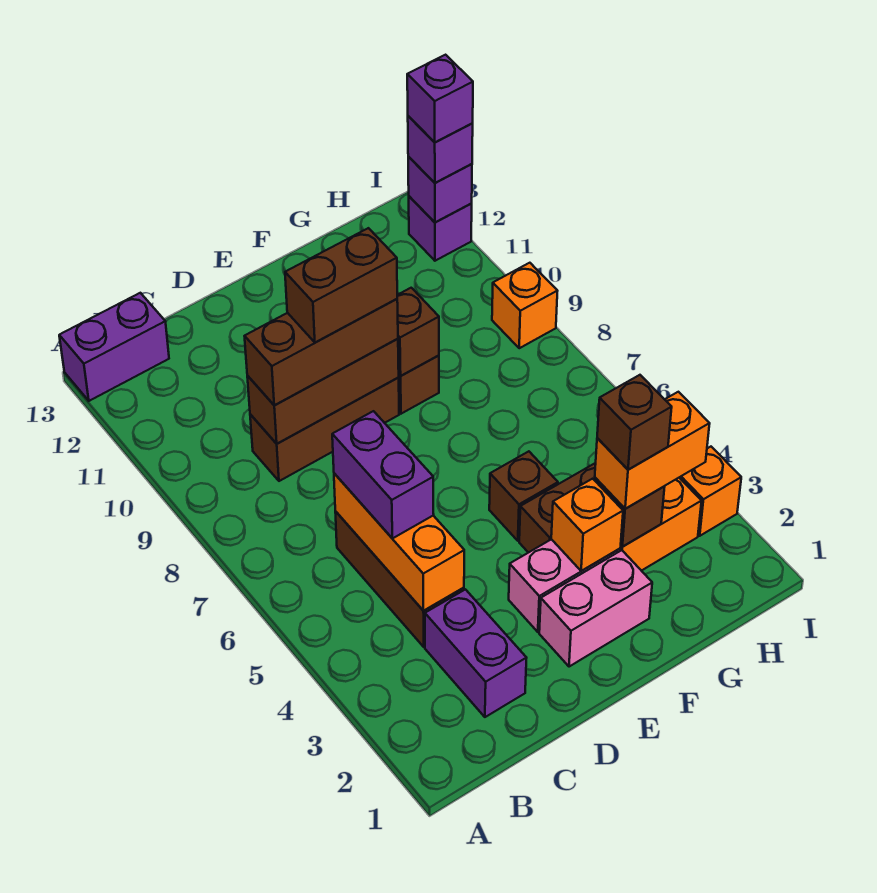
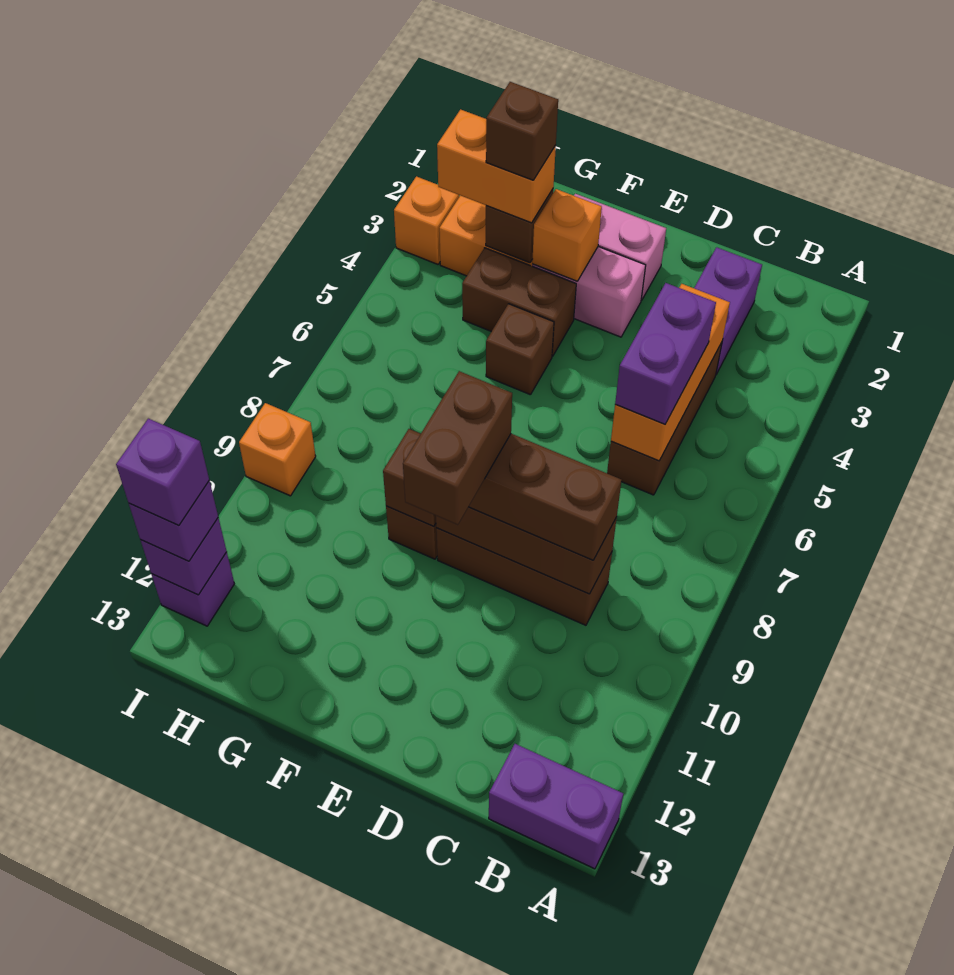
brown brick D9:E9 level 4 -> brown brick E9:E10 level 4

